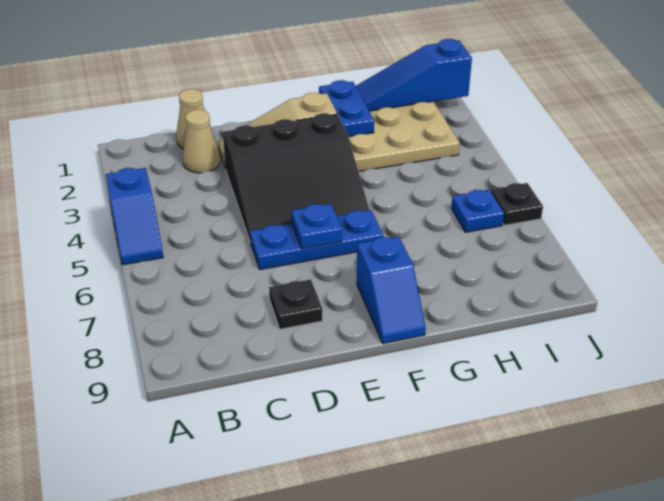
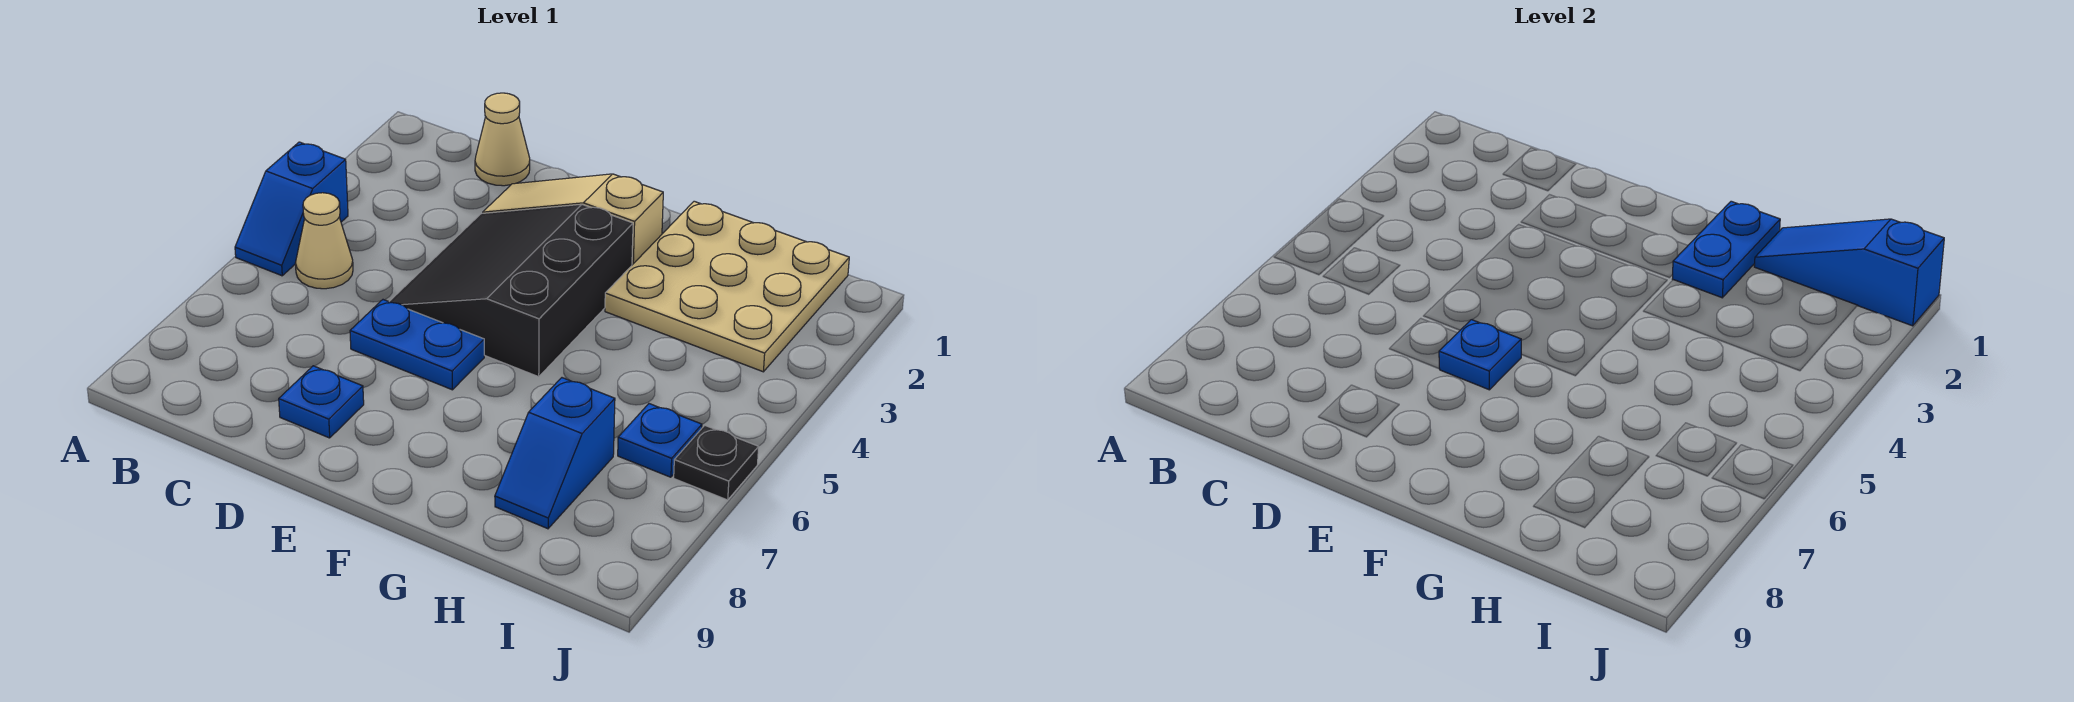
tan cone C2 level 1 -> tan cone B5 level 1
black slope D3:F5 level 1 top 3 -> black slope D3:F5 level 1 top F
blue plate D6:F6 level 1 -> blue plate D6:E6 level 1
black plate D8 level 1 -> blue plate D8 level 1
blue slope F8:F9 level 1 top 8 -> blue slope H7:H8 level 1 top 7

